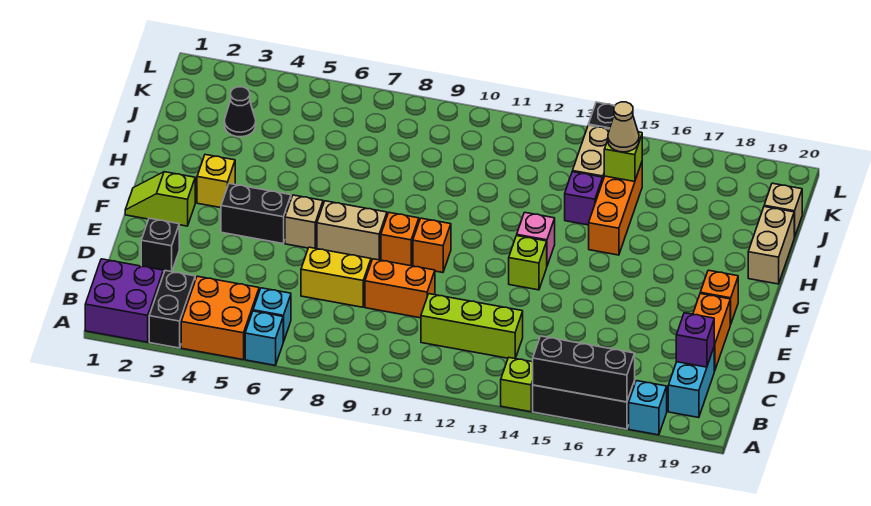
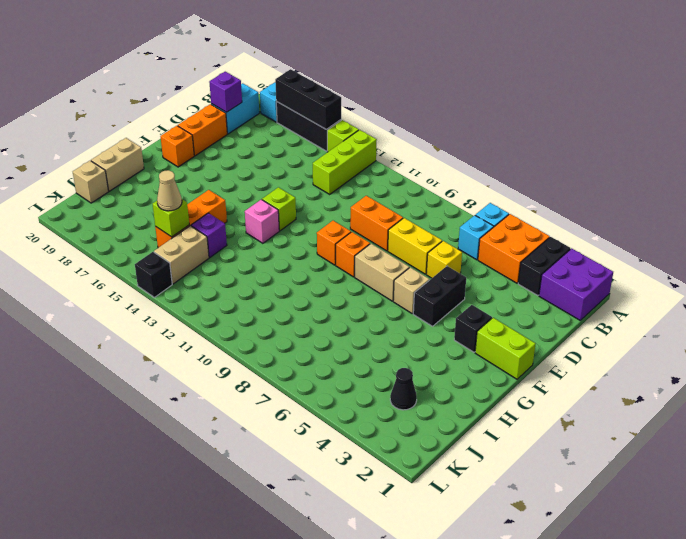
lime brick C11:C13 level 1 -> lime brick A13:C13 level 1
black brick D2 level 1 -> black brick F3 level 1
lime slope F1:F2 level 1 top 2 -> lime brick F1:F2 level 1
black brick F4:F5 level 1 -> black brick E5:F5 level 1
yellow brick G3 level 1 -> yellow brick D6 level 1

